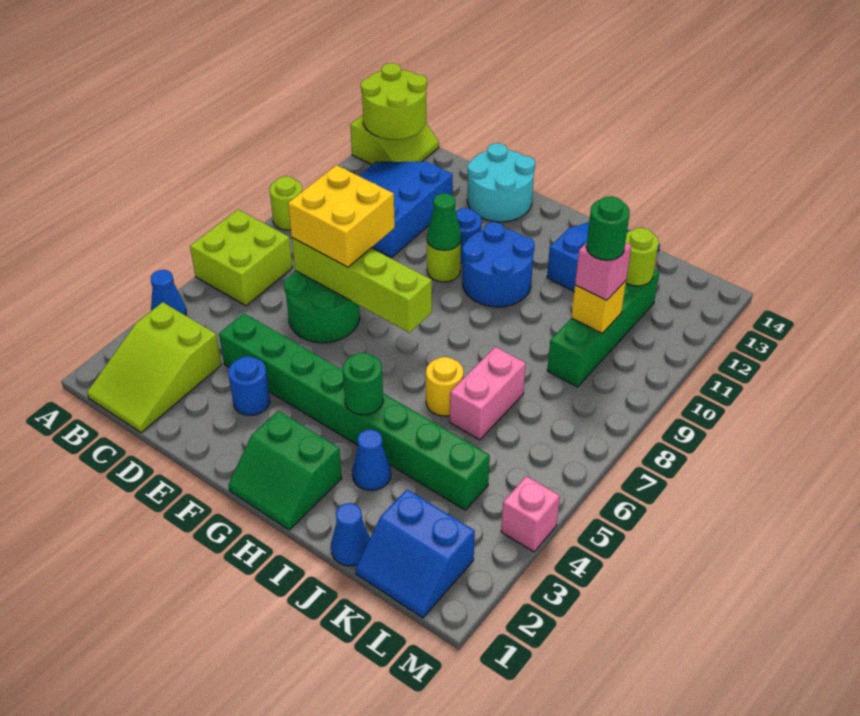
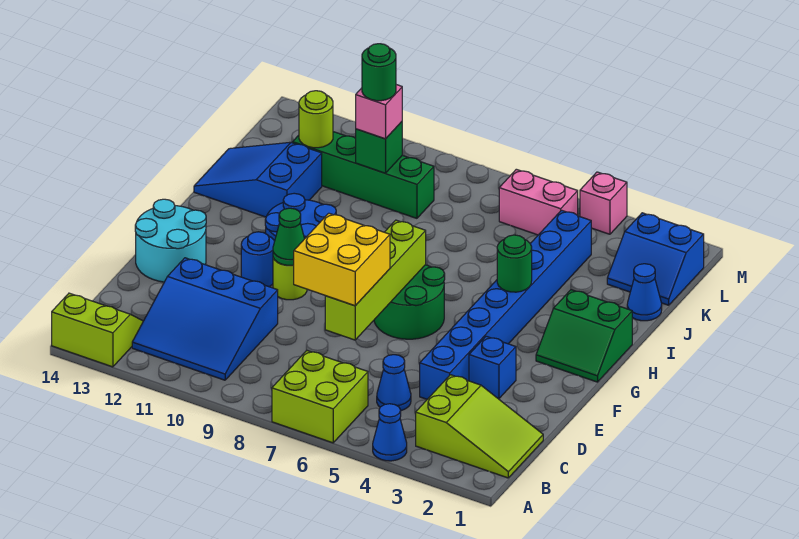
lime round brick A9 level 1 -> none
lime round brick A13:B14 level 2 -> none
green brick D4:K4 level 1 -> blue brick D4:K4 level 1
green round brick D6:E7 level 1 -> green round brick F6:G7 level 1
blue round brick E3 level 1 -> blue brick E3 level 1
green slope G1:H2 level 1 top 2 -> green slope G1:H2 level 1 top H
blue cone I3 level 1 -> blue cone C5 level 1
yellow round brick I6 level 1 -> none
pink brick J6:J7 level 1 -> pink brick L5:L6 level 1
blue slope K1:L2 level 1 top 2 -> blue slope K1:L2 level 1 top L
yellow brick K10 level 2 -> green brick K10 level 2

